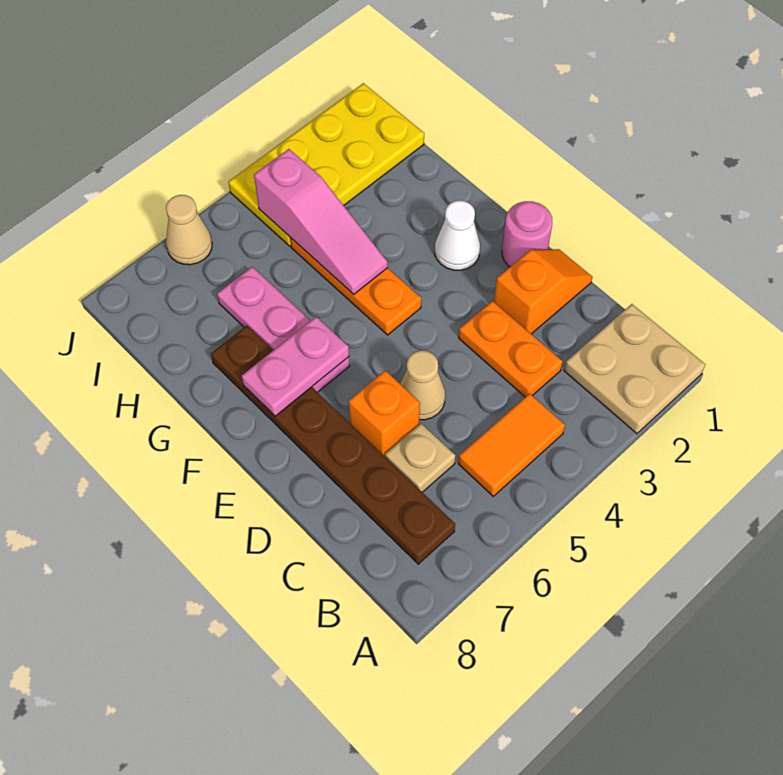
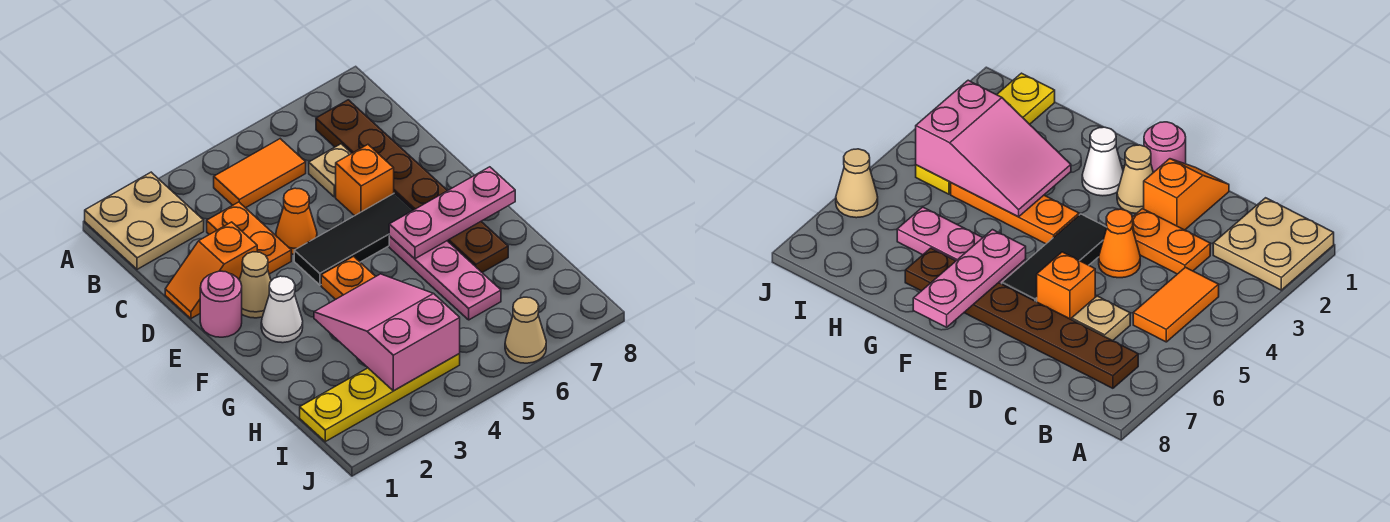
none -> orange cone D4 level 1
tan cone D5 level 1 -> tan cone E2 level 1
none -> black tile E4:E6 level 1
pink plate F6:F7 level 2 -> pink plate F6:F8 level 2
pink slope G4:I4 level 2 top I -> pink slope G3:I4 level 2 top I
yellow plate I1:J4 level 1 -> yellow plate I1:I4 level 1

